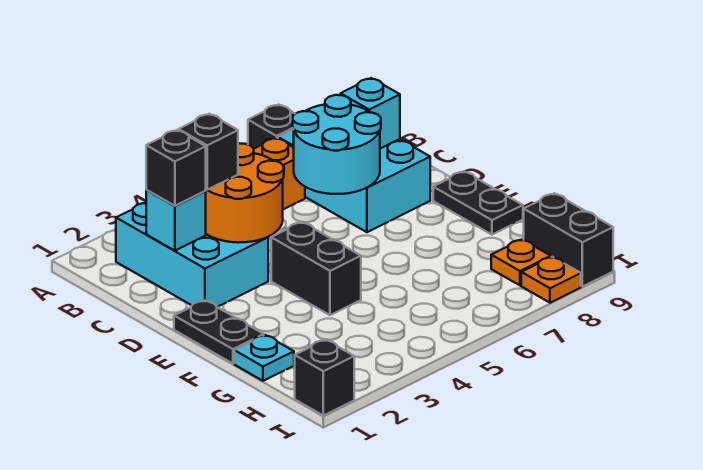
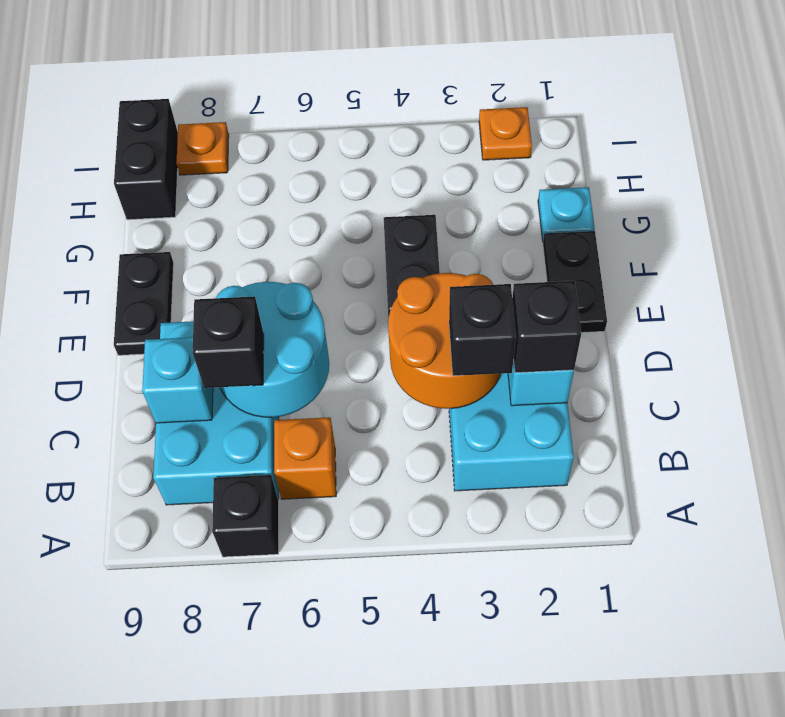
orange plate H8 level 1 -> orange plate I2 level 1
black brick I1 level 1 -> black brick C7 level 3

